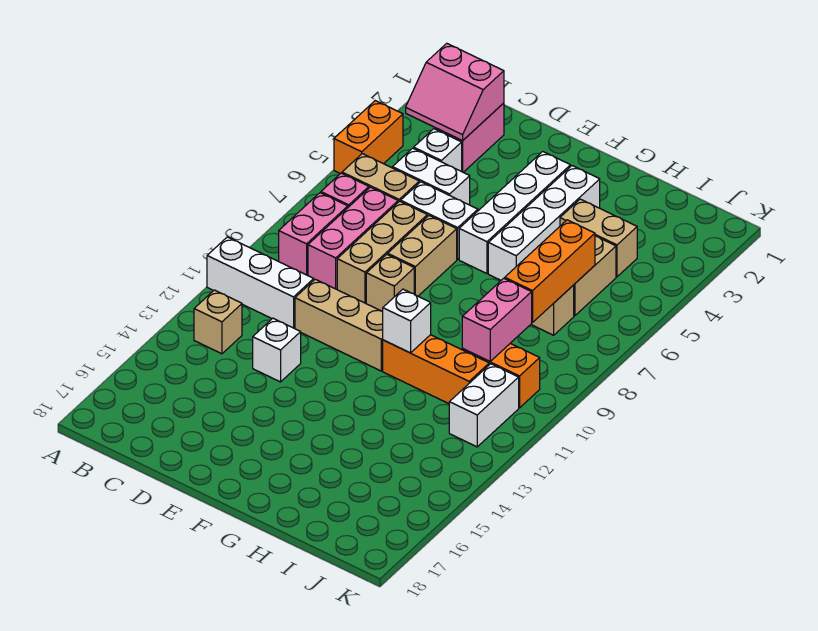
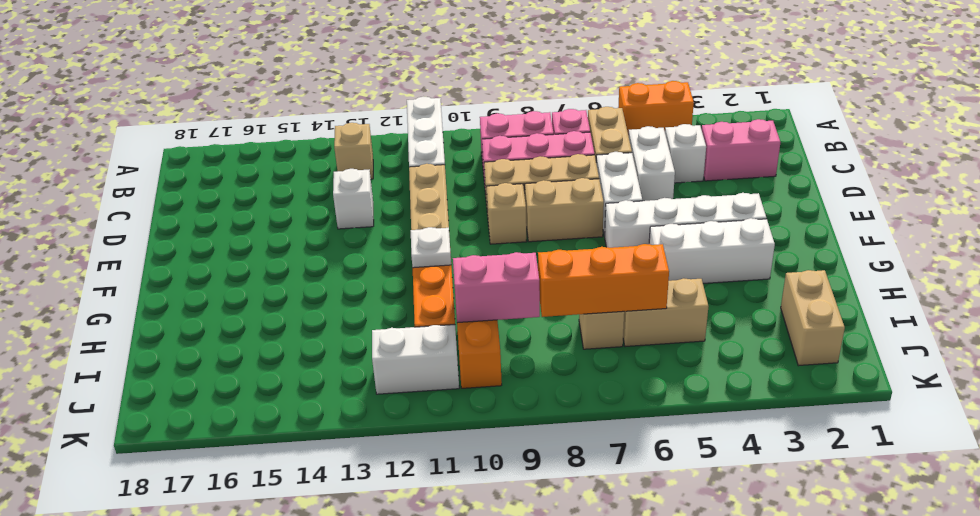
pink slope B2:C3 level 2 top 2 -> none
white brick G3:G6 level 1 -> white brick G3:G5 level 1
white brick G11 level 2 -> white plate G11 level 2
tan brick H4:I4 level 1 -> tan brick I2:J2 level 1

